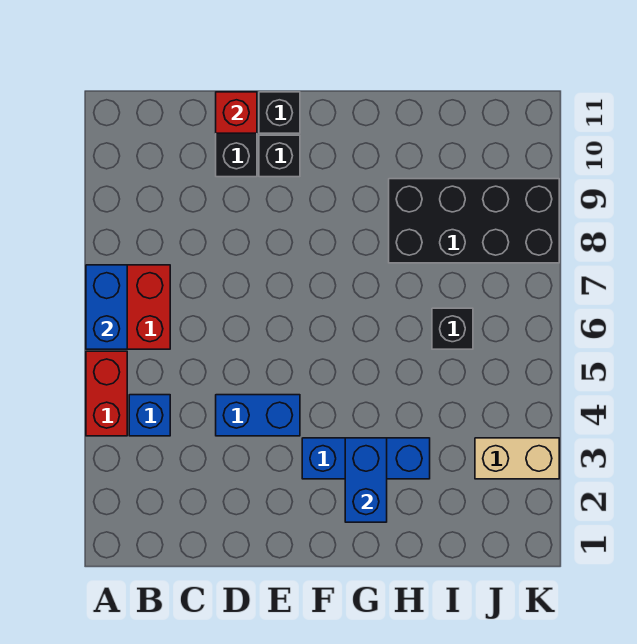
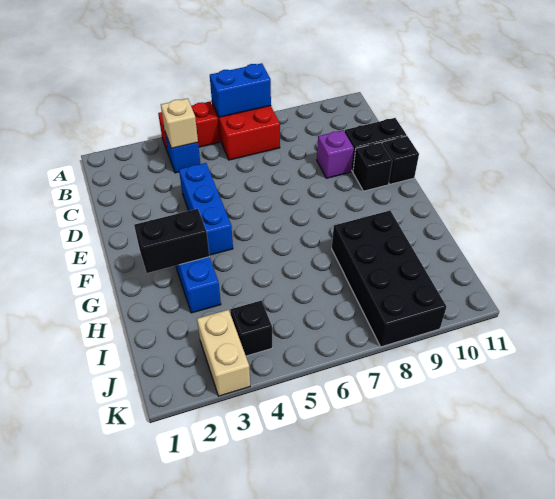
none -> tan brick B4 level 2
blue brick D4:E4 level 1 -> blue brick D4:F4 level 1
none -> purple brick D9 level 1
red brick D11 level 2 -> none
blue brick G2:G3 level 2 -> black brick G2:G3 level 2
black brick I6 level 1 -> black brick J4 level 1

